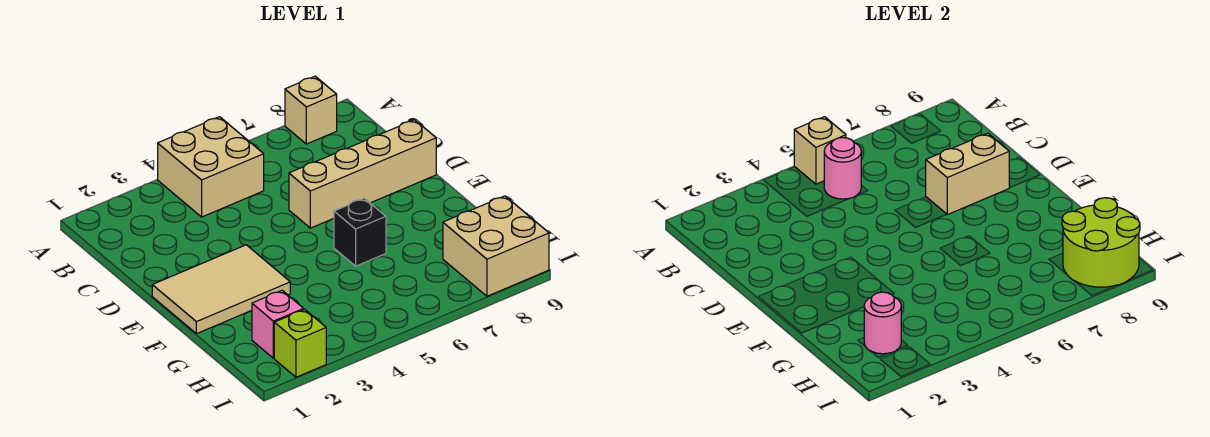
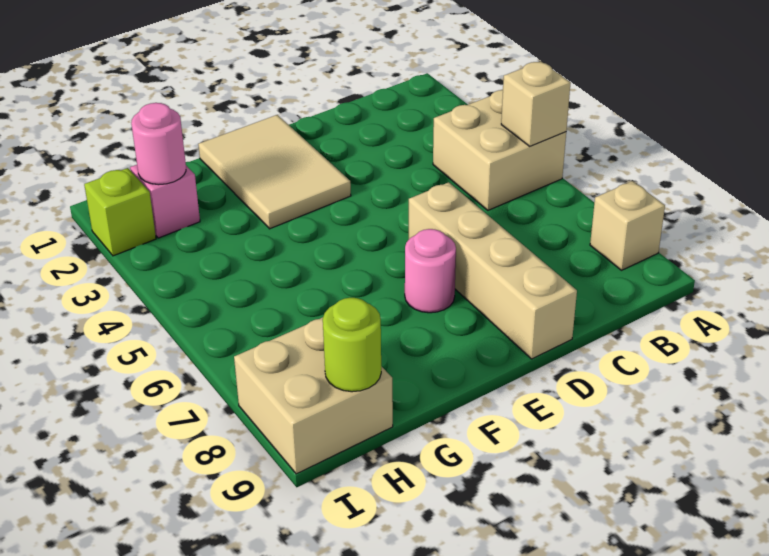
pink round brick B5 level 2 -> pink round brick E7 level 1
tan brick D7:D8 level 2 -> none
black brick F6 level 1 -> none
lime round brick H8:I9 level 2 -> lime round brick H9 level 2

